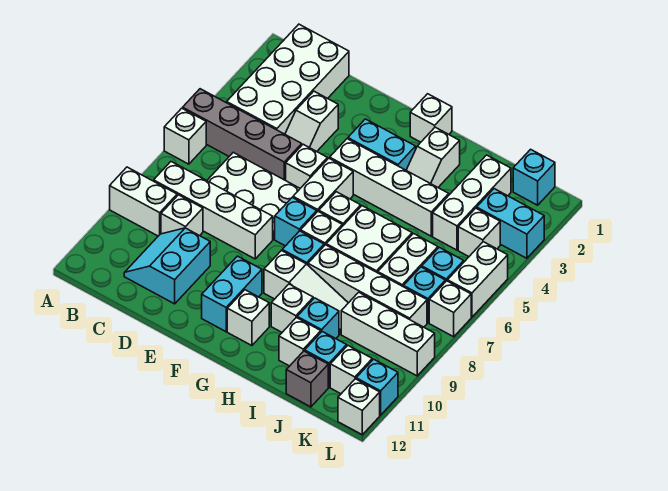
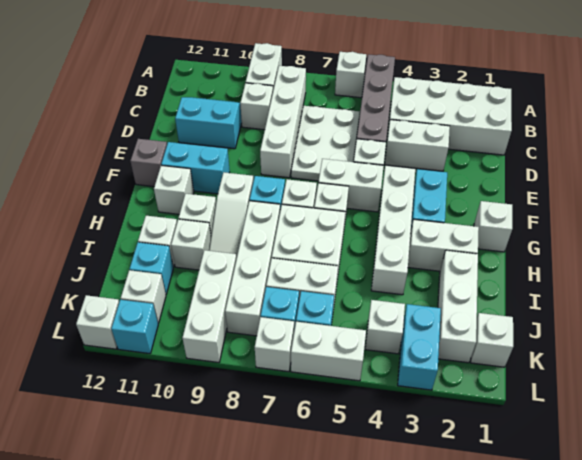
white slope D3:D4 level 1 top 3 -> white brick D3:D4 level 1
cyan brick F7 level 1 -> none
white slope H2:H3 level 1 top 2 -> white brick H2:H3 level 1
cyan brick I10 level 1 -> white brick I10 level 1
white brick J2:J4 level 1 -> white brick I2:K2 level 1
grey brick J12 level 1 -> grey brick F12 level 1
cyan brick K1 level 1 -> white brick K1 level 1

